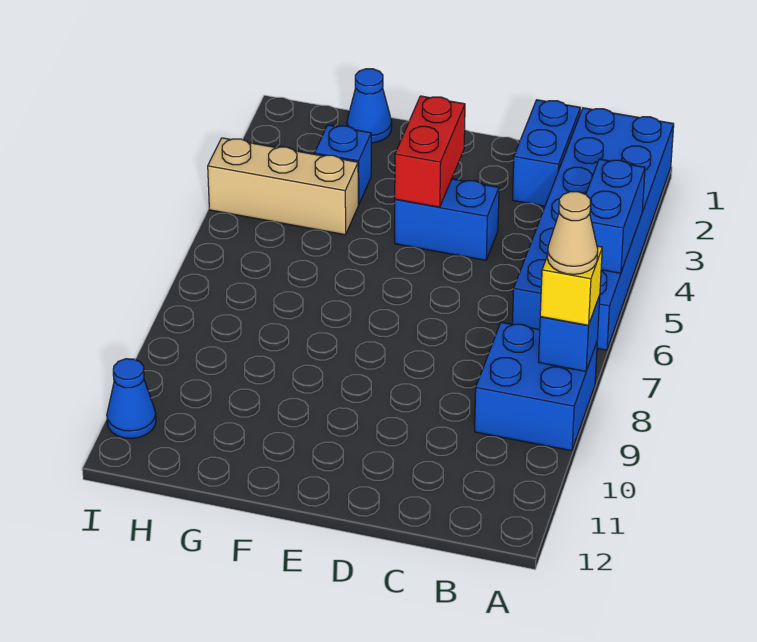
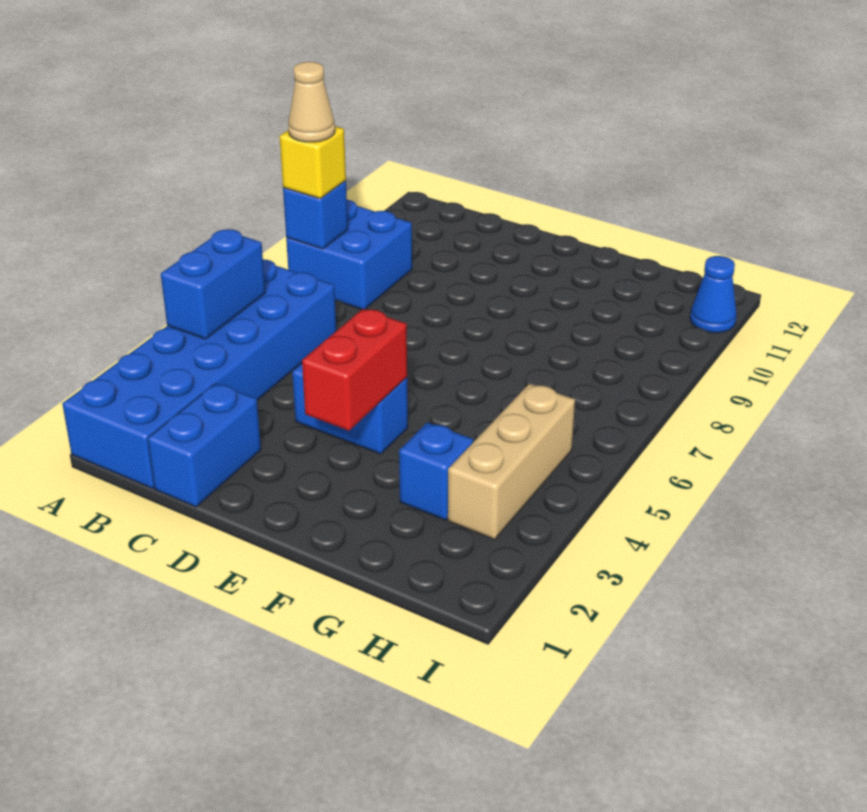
blue cone G1 level 1 -> none
tan brick G4:I4 level 1 -> tan brick H3:H5 level 1

